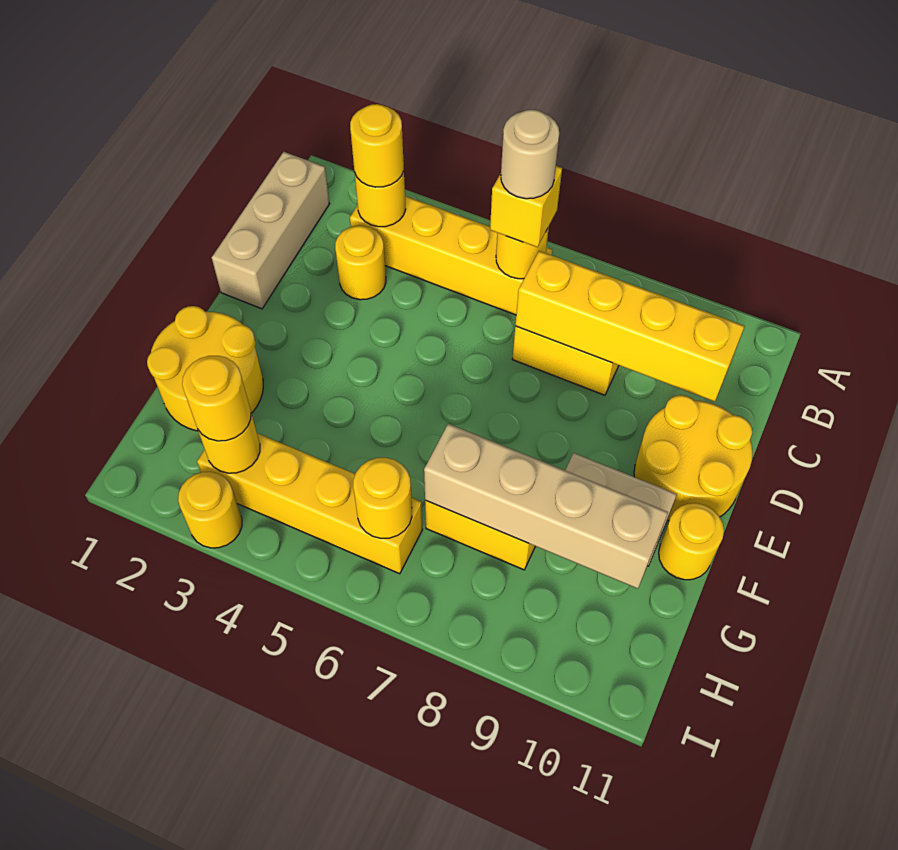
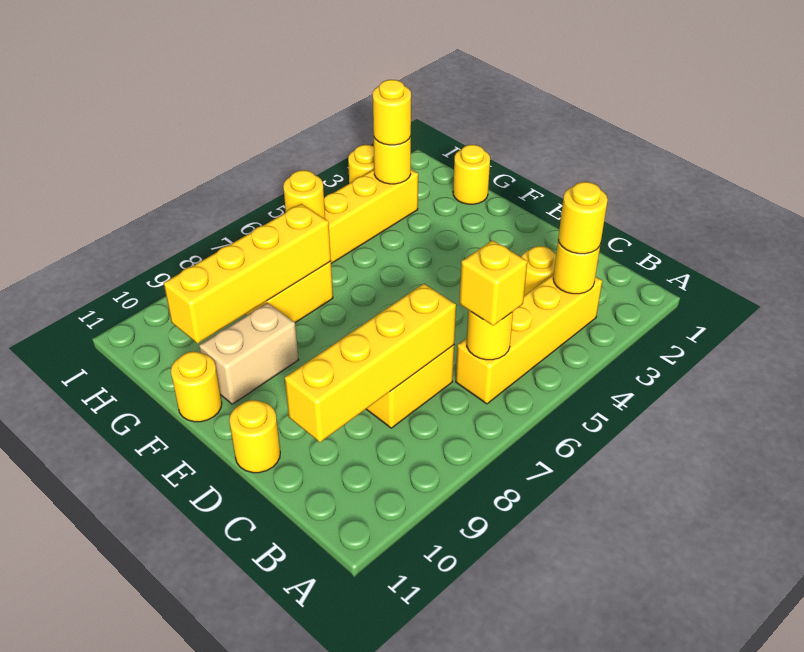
tan brick B1:D1 level 1 -> none
tan round brick B6 level 4 -> none
yellow round brick D10:E11 level 1 -> yellow round brick D11 level 1
yellow round brick F1:G2 level 1 -> yellow round brick G1 level 1
tan brick G7:G10 level 2 -> yellow brick G7:G10 level 2

